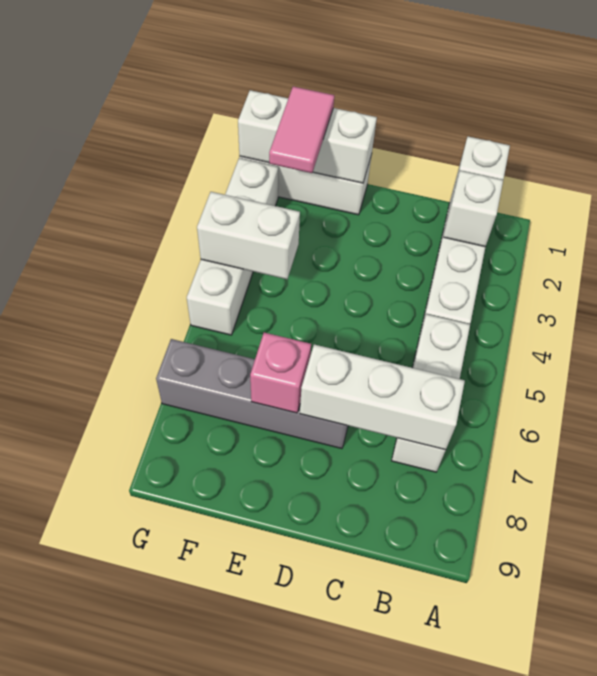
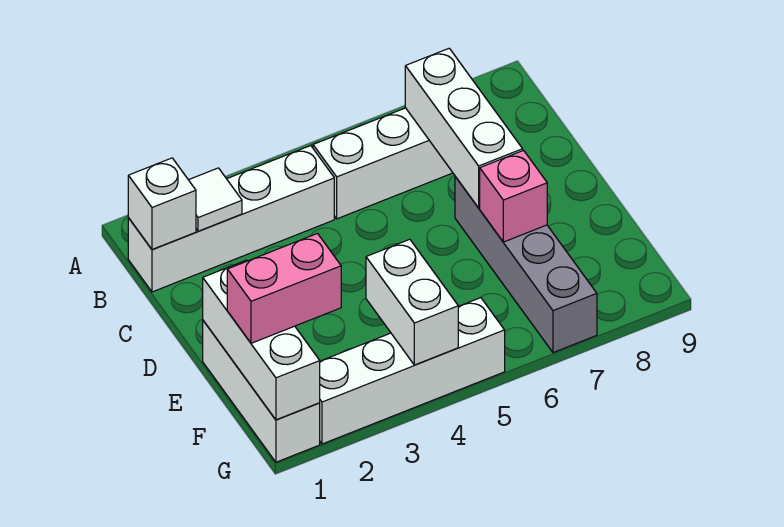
white brick B2 level 2 -> white tile B2 level 2
pink tile F1:F2 level 3 -> pink brick F1:F2 level 3

